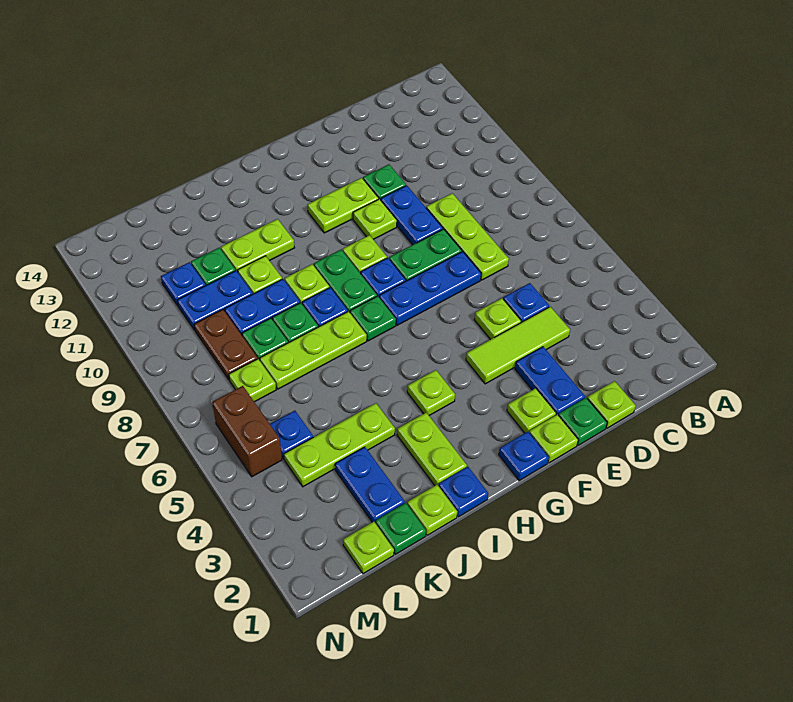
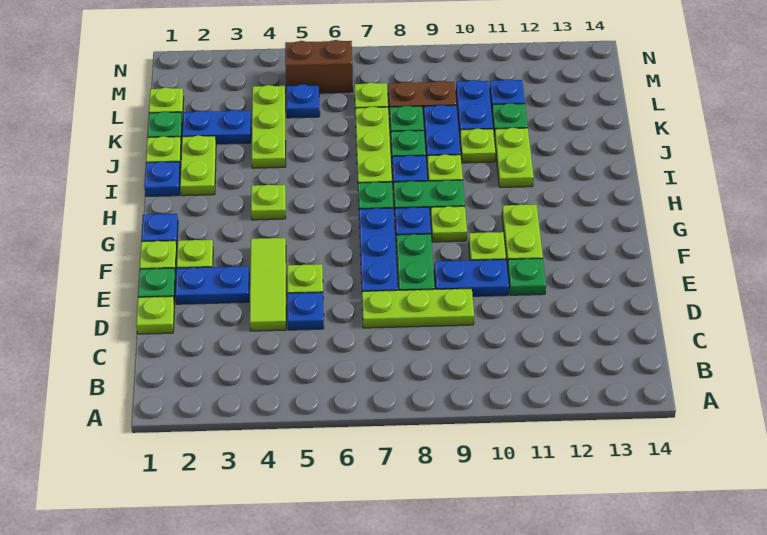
lime plate I2:I3 level 1 -> lime plate I2:J2 level 1

